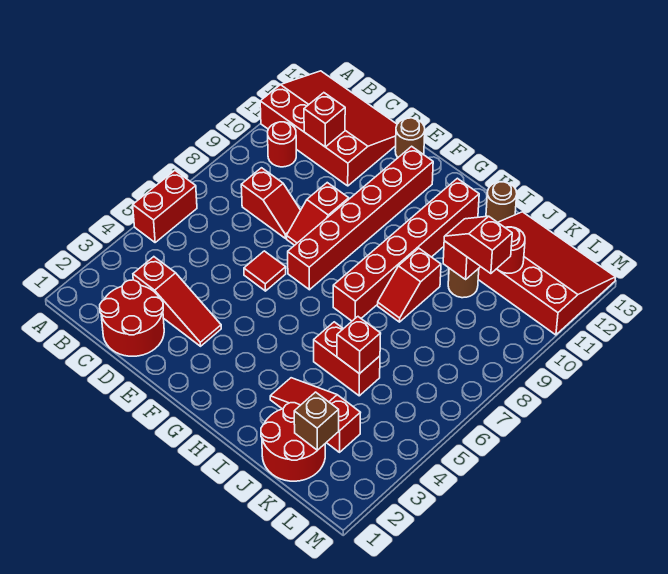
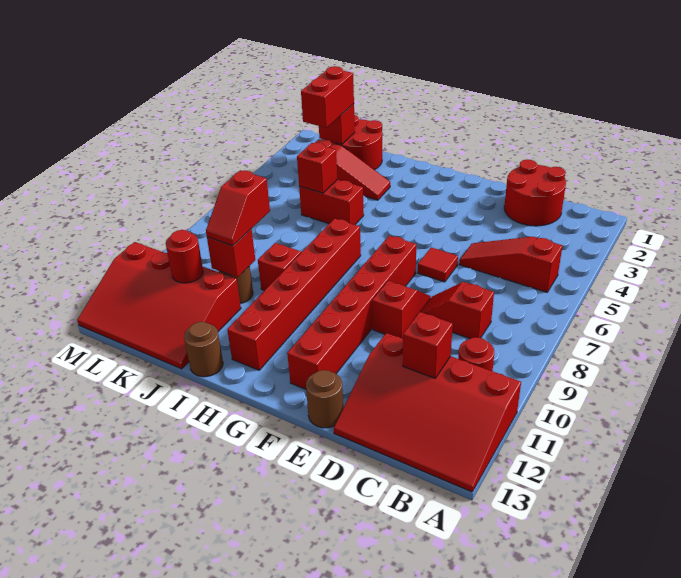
red brick A5:A6 level 1 -> red brick K2:K3 level 3
red slope C3:E3 level 1 top C -> red slope B5:D5 level 1 top B
red slope J10:K10 level 3 top K -> red slope J9:J10 level 3 top 9
brown brick K2 level 2 -> red brick K2 level 2

